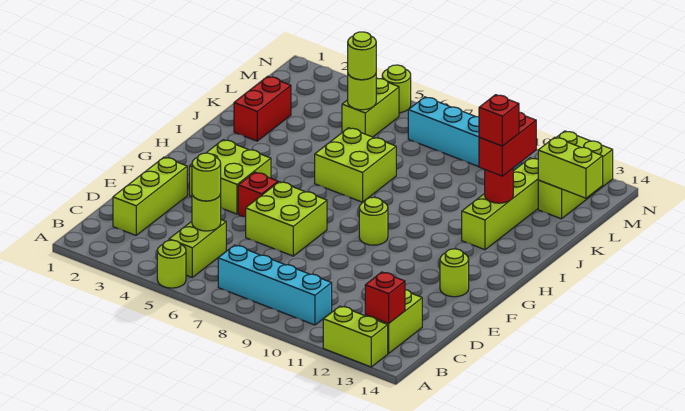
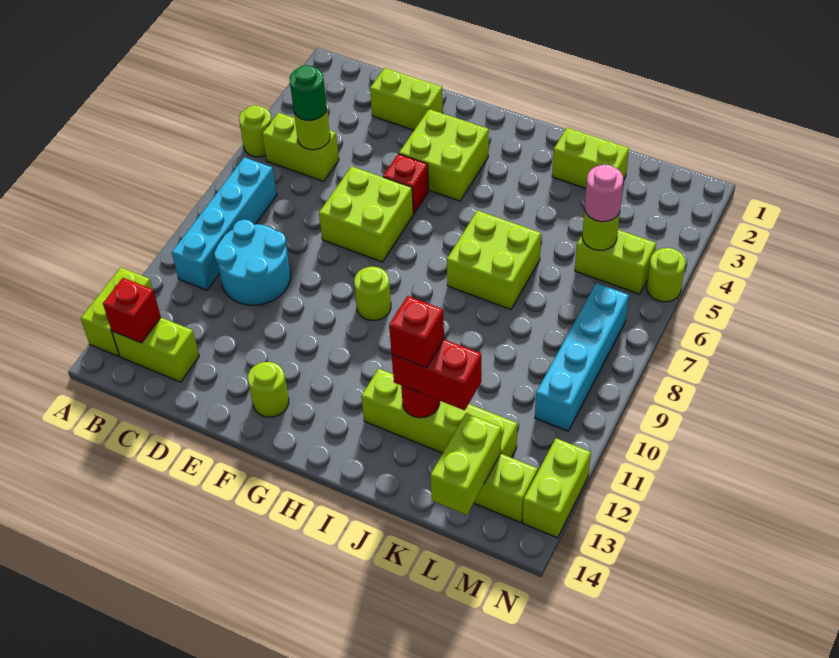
lime brick C2:E2 level 1 -> lime brick D2:E2 level 1
lime round brick C5 level 3 -> green round brick C5 level 3
none -> cyan round brick C9:D10 level 1
red brick J2:K2 level 1 -> lime brick J2:K2 level 1
lime round brick L5 level 3 -> pink round brick L5 level 3

